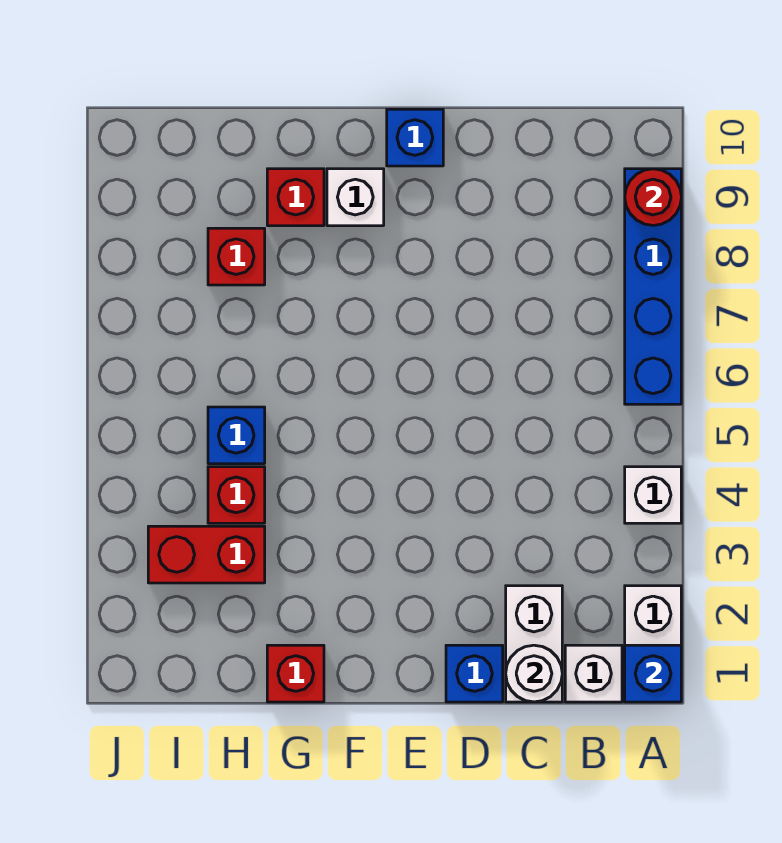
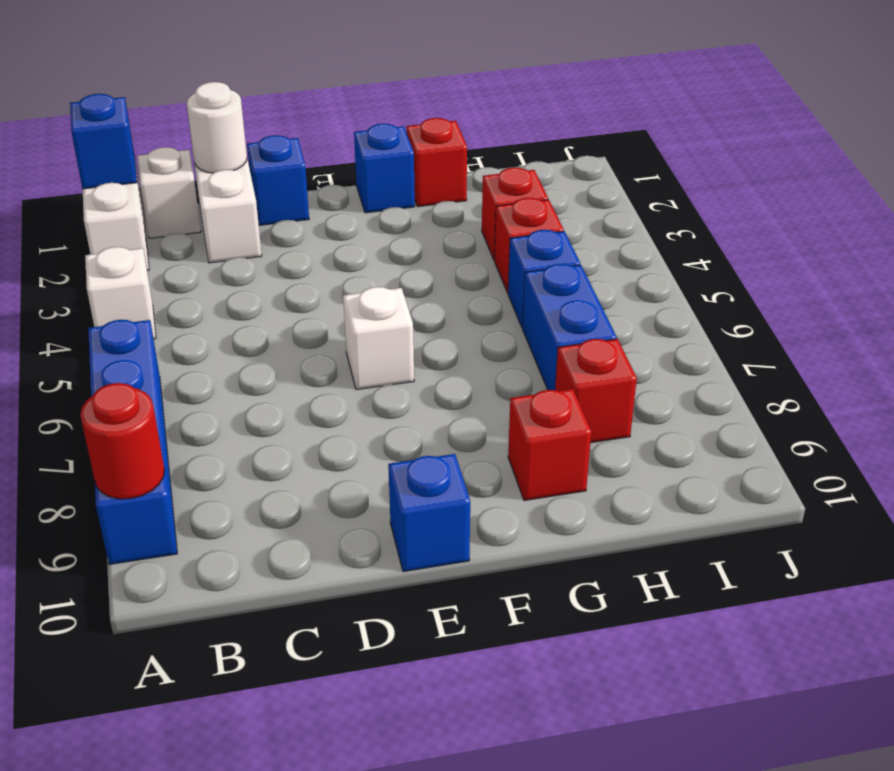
none -> blue brick F1 level 1
white brick F9 level 1 -> white brick E6 level 1
red brick H3:I3 level 1 -> red brick H3 level 1
none -> blue brick H6:H7 level 1

